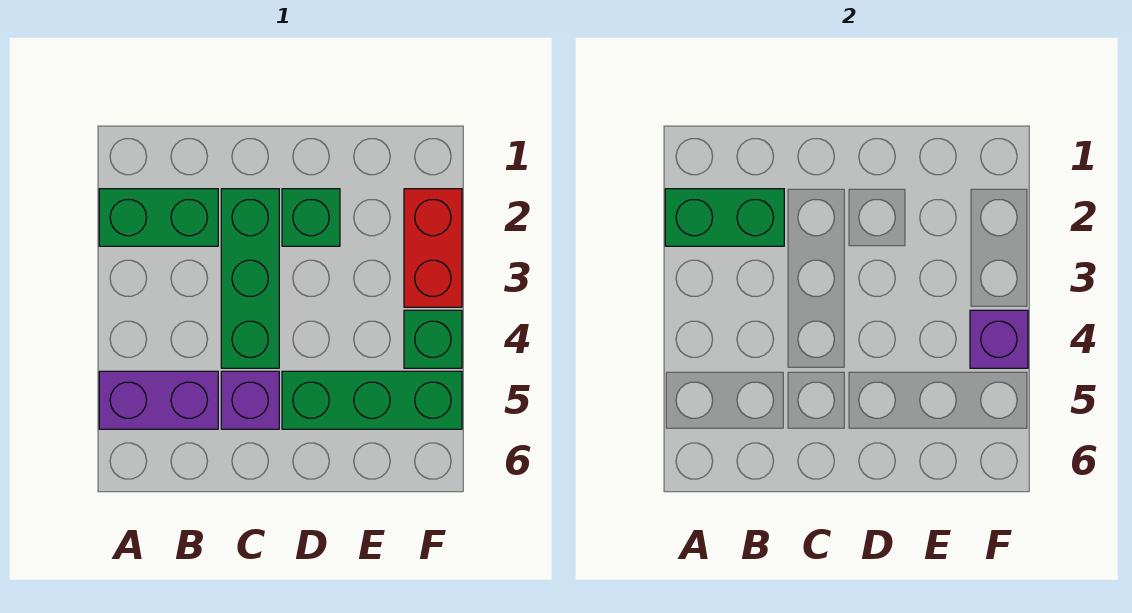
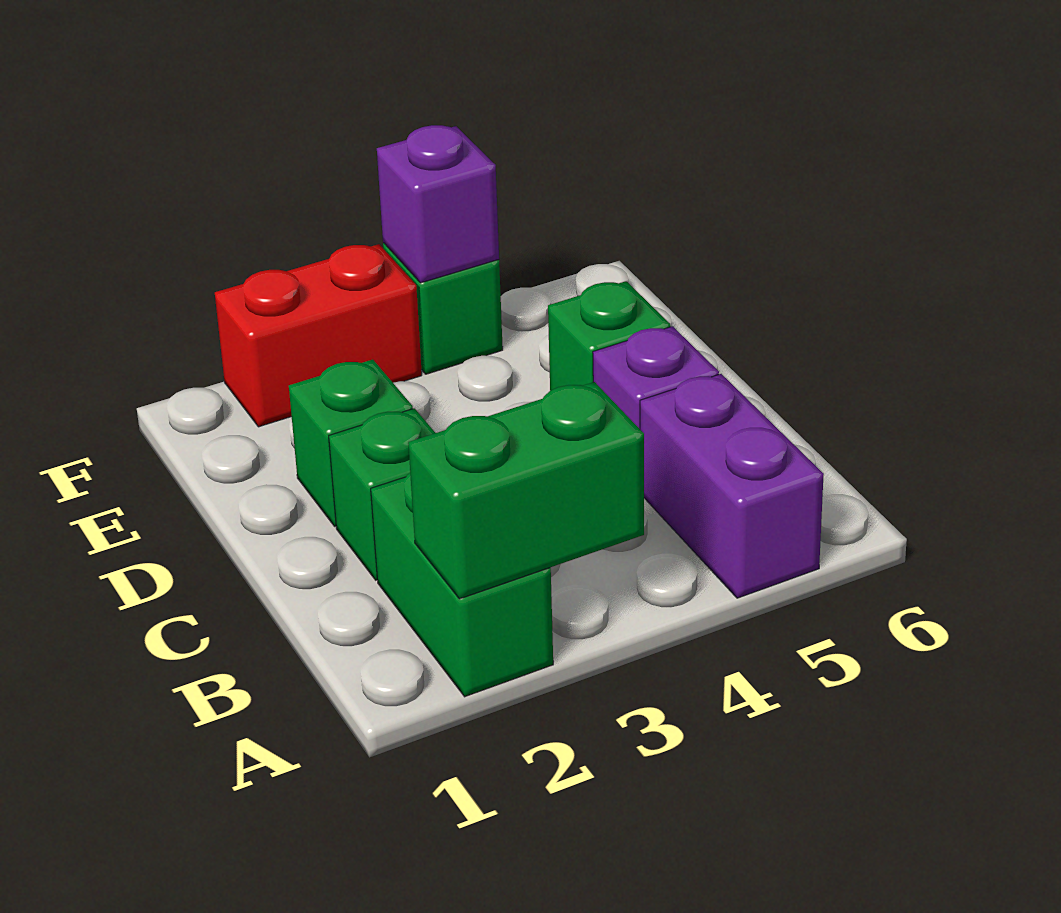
green brick A2:B2 level 2 -> green brick A2:A3 level 2
green brick C2:C4 level 1 -> green brick C2 level 1
green brick D5:F5 level 1 -> green brick D5 level 1

